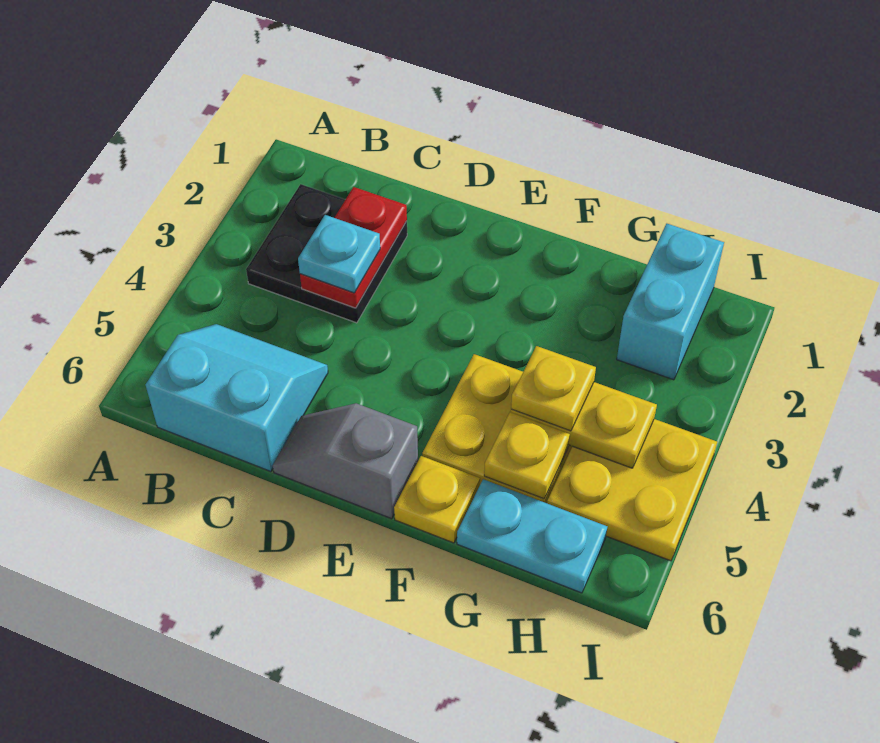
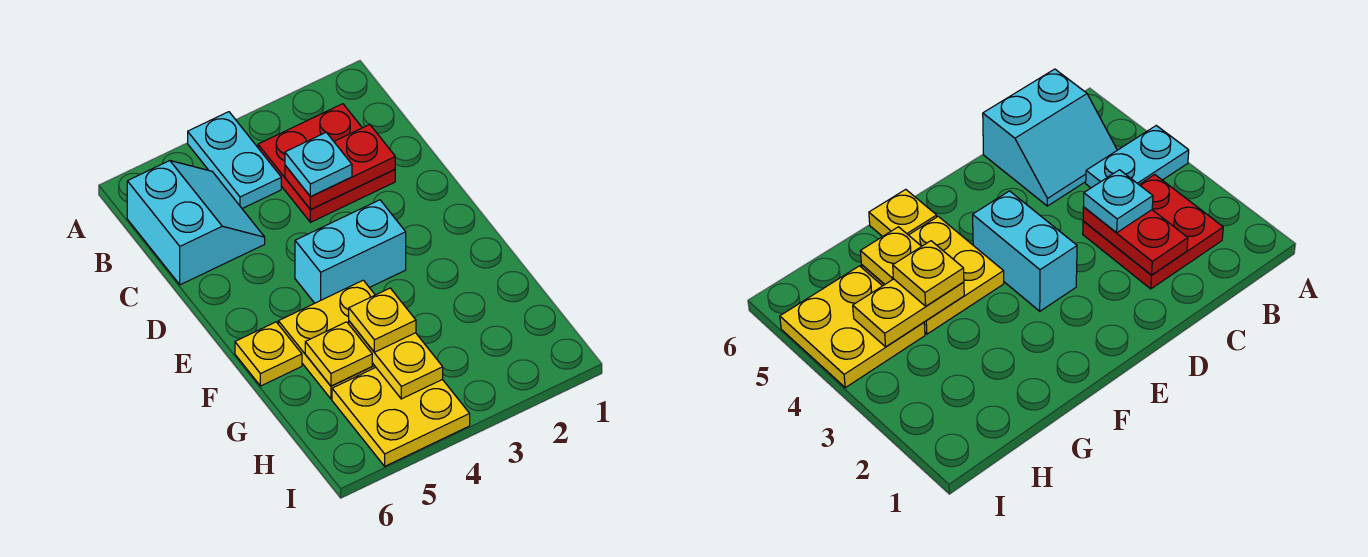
black plate B2:C3 level 1 -> red plate B2:C3 level 1
grey slope D6:E6 level 1 top E -> none
cyan plate G6:H6 level 1 -> cyan plate A4:B4 level 1
cyan brick H1:H2 level 1 -> cyan brick E3:E4 level 1

